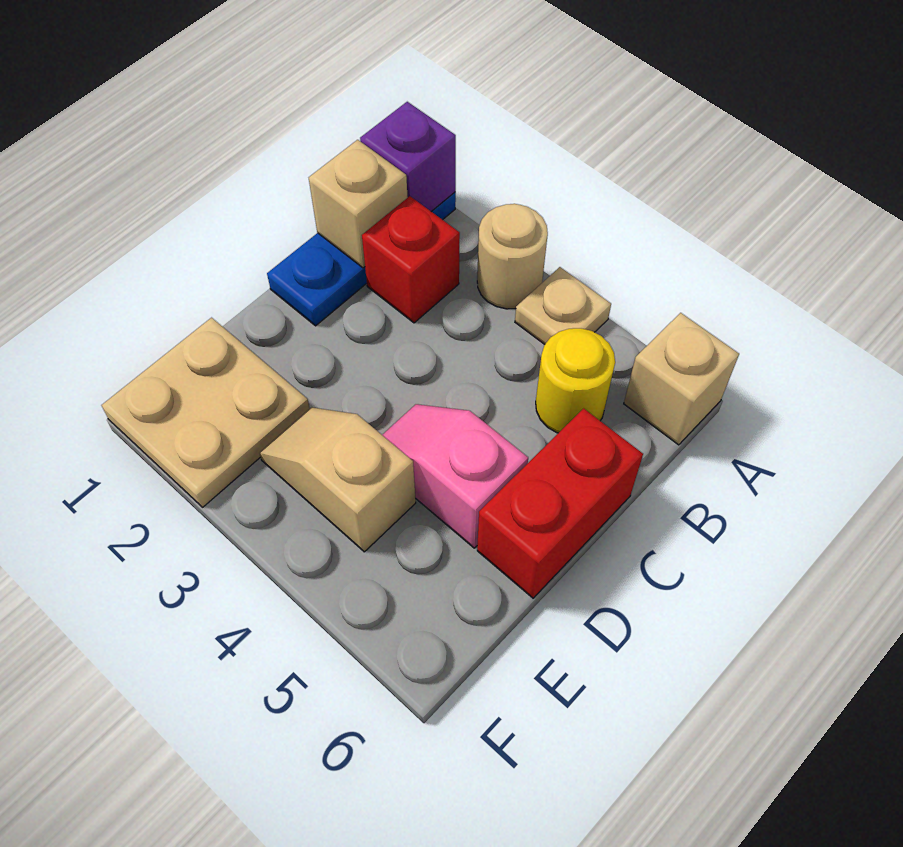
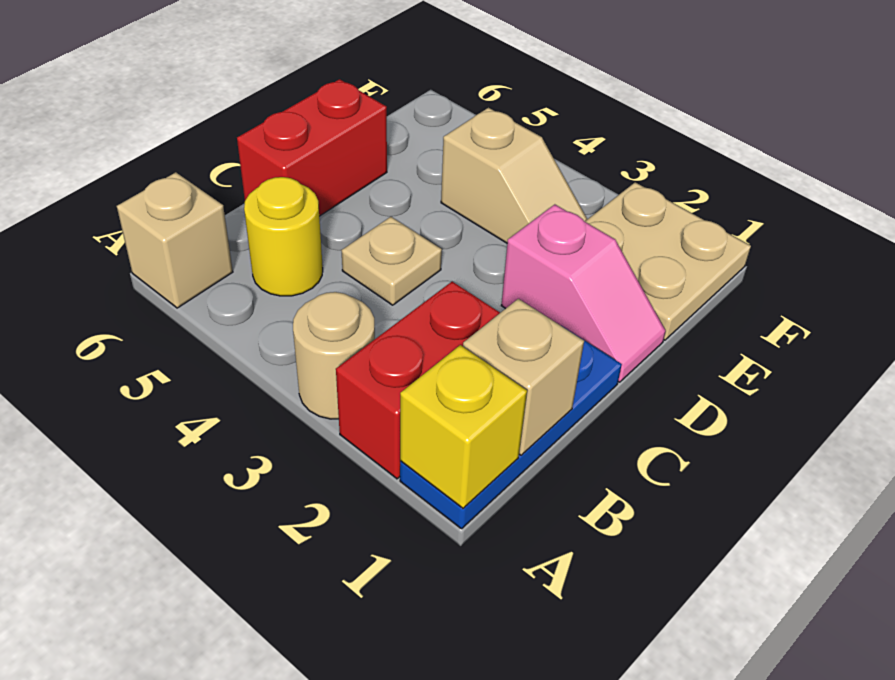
purple brick A1 level 2 -> yellow brick A1 level 2
tan plate A4 level 1 -> tan plate C4 level 1
red brick B2 level 1 -> red brick A2:B2 level 1
pink slope D4:D5 level 1 top 5 -> pink slope D1:D2 level 1 top 2

